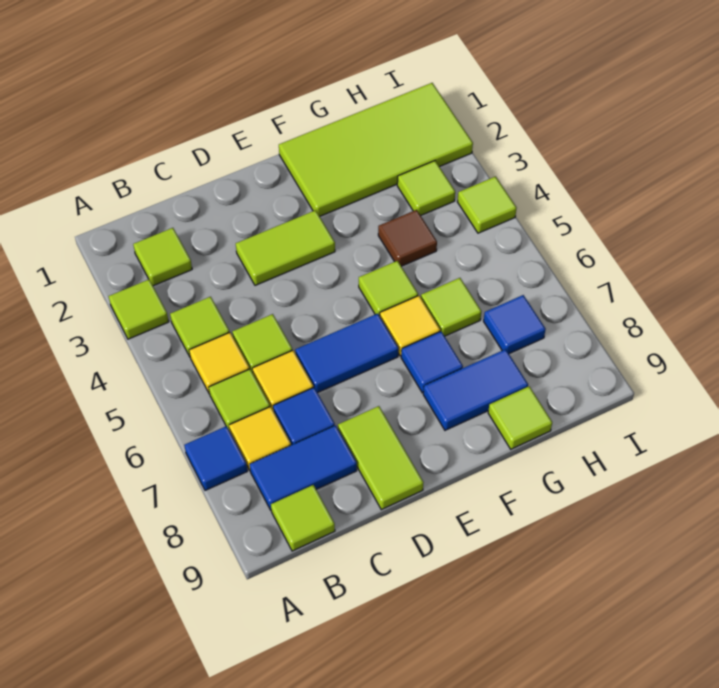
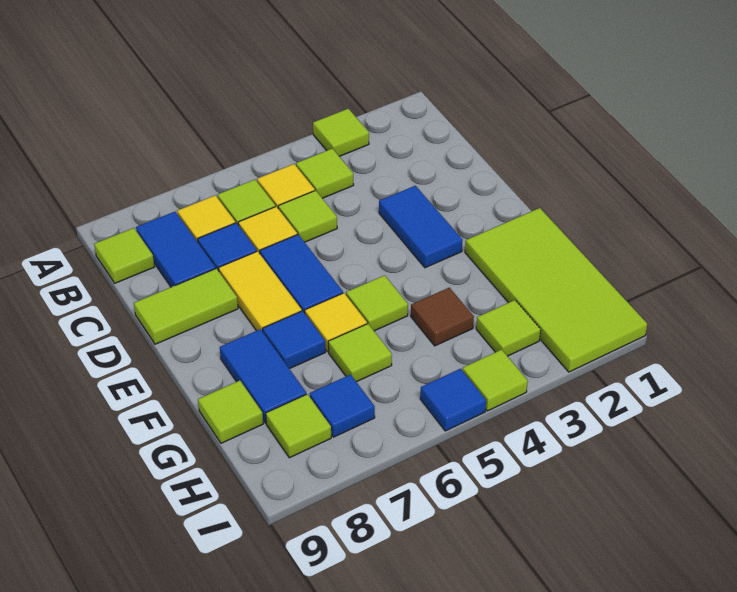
blue tile A7 level 1 -> blue tile I5 level 1
lime tile B2 level 1 -> lime tile H8 level 1
lime tile D3:E3 level 1 -> blue tile D3:E3 level 1
none -> yellow tile D7:E7 level 1

